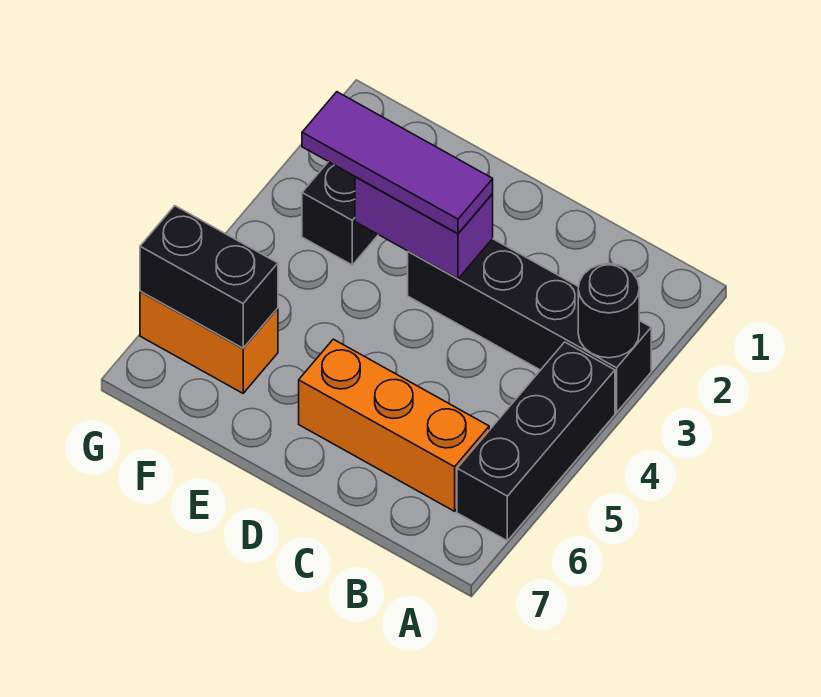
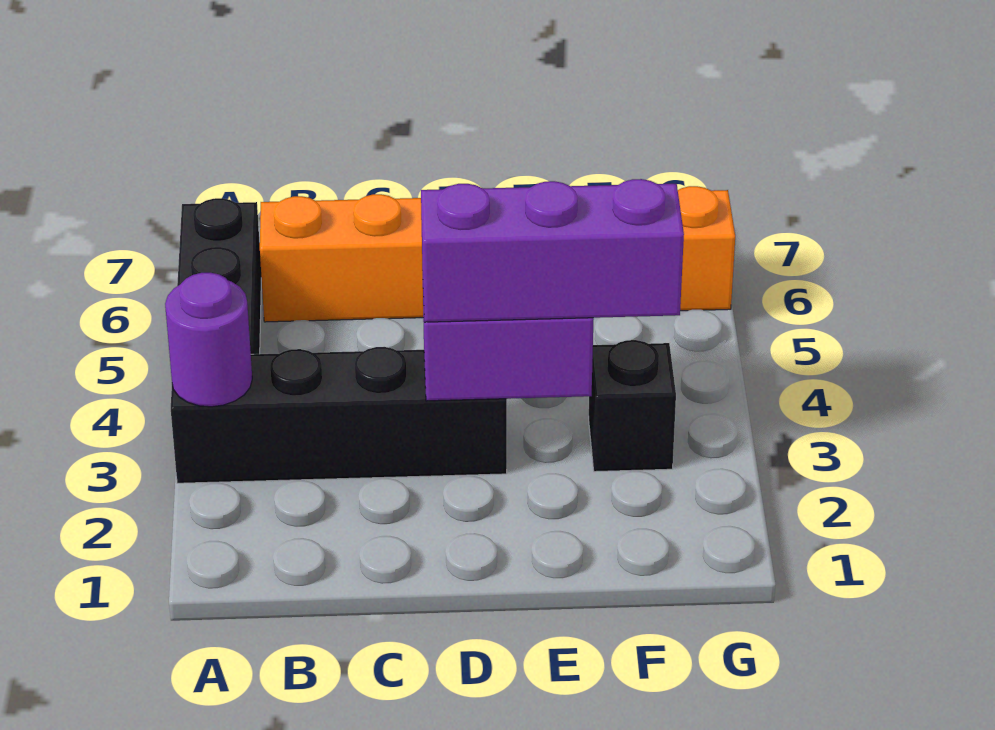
black round brick A3 level 2 -> purple round brick A3 level 2
purple tile D3:F3 level 3 -> purple brick D3:F3 level 3
black brick F6:G6 level 2 -> none

